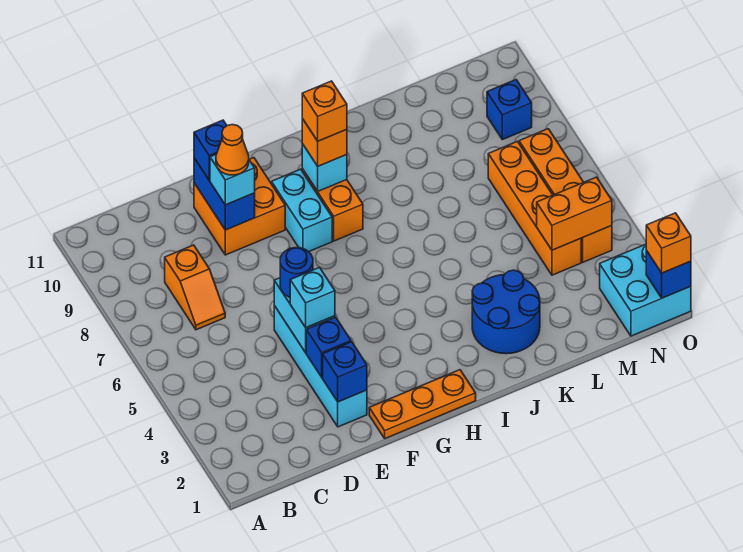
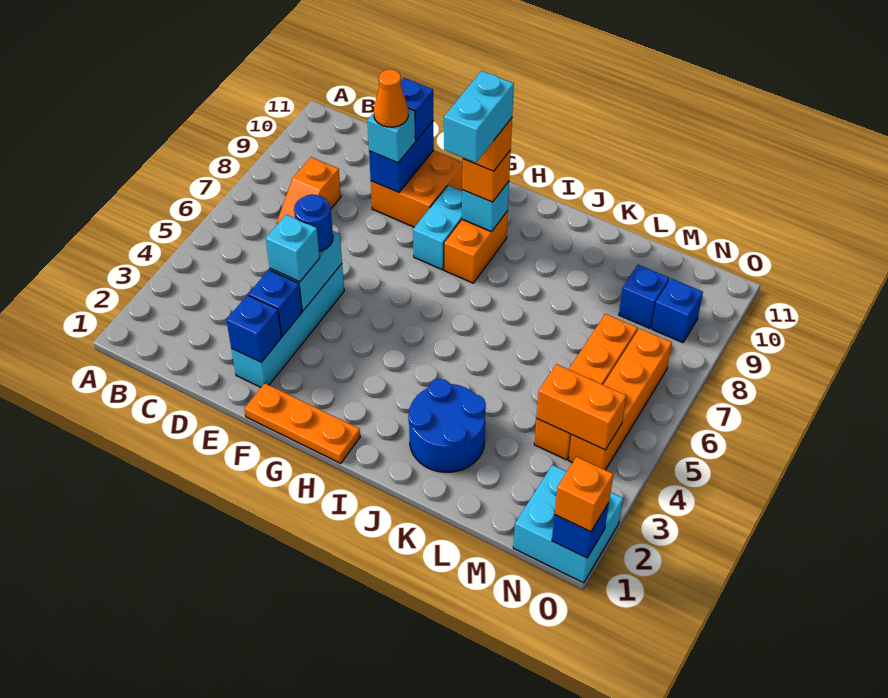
none -> cyan brick H8:H9 level 5
none -> blue brick M9 level 1

